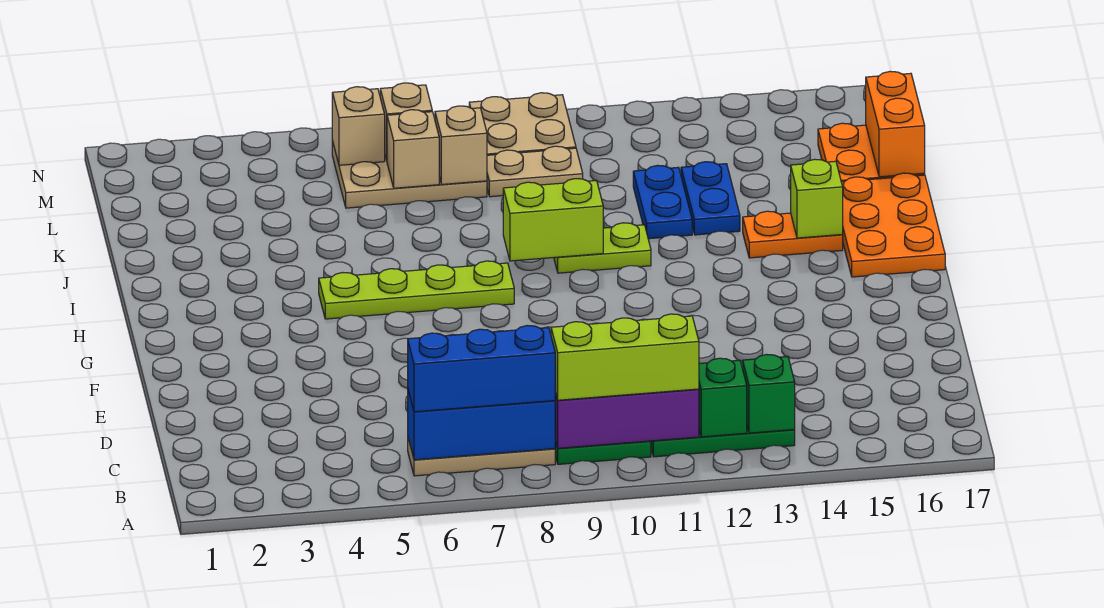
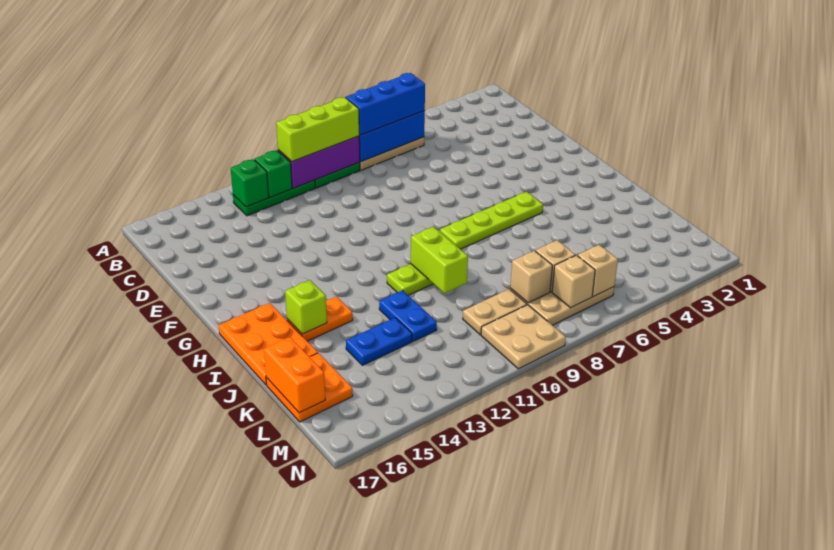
lime brick I9:I10 level 2 -> lime brick I10:J10 level 2
blue plate J13:K13 level 1 -> blue plate K13:K14 level 1

